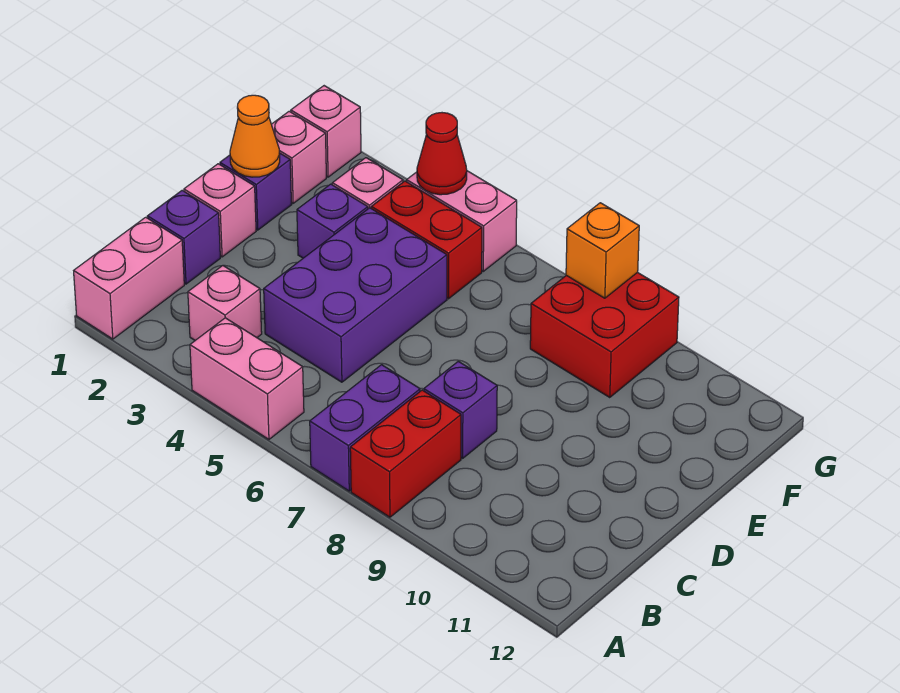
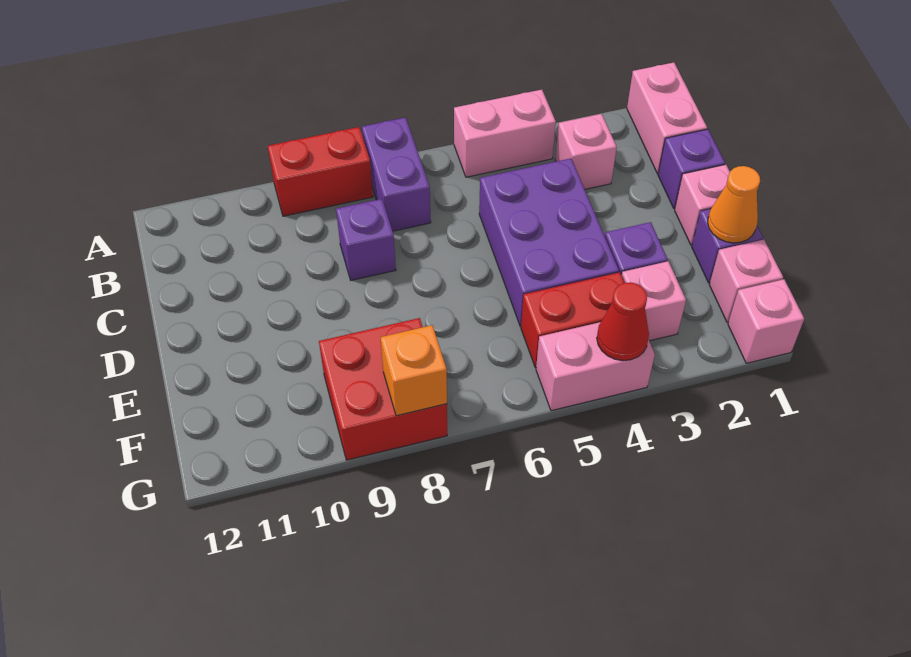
red brick A8:B8 level 1 -> red brick A8:A9 level 1

